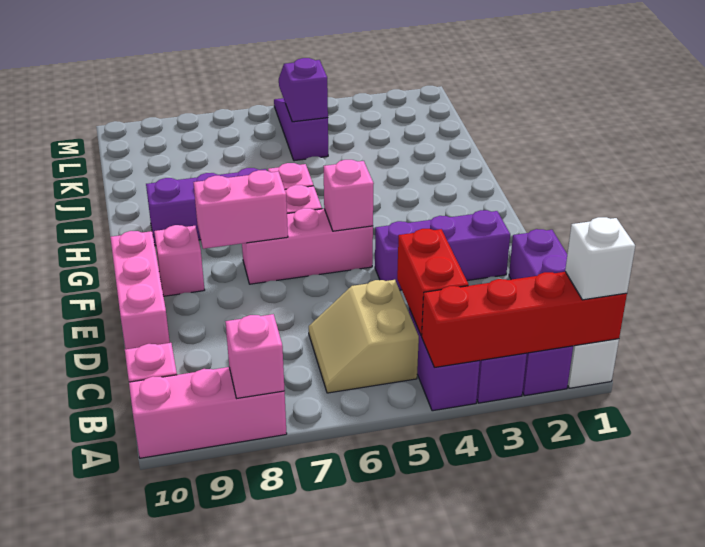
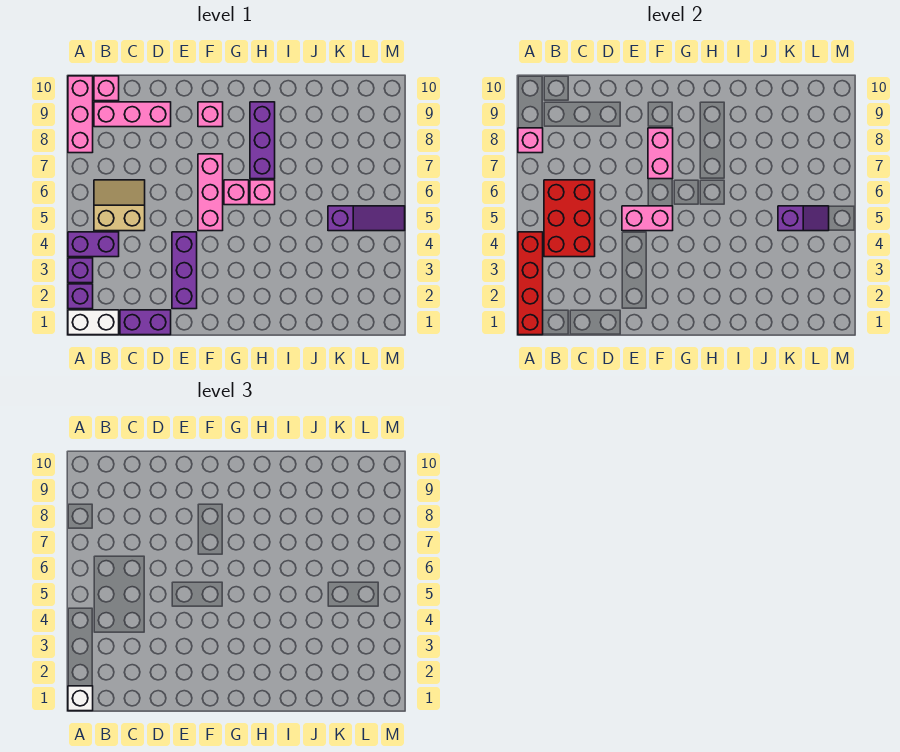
red brick B4:C4 level 2 -> red brick B4:C6 level 2
pink brick D10:F10 level 1 -> pink brick B9:D9 level 1
pink brick F5 level 2 -> pink brick E5:F5 level 2

